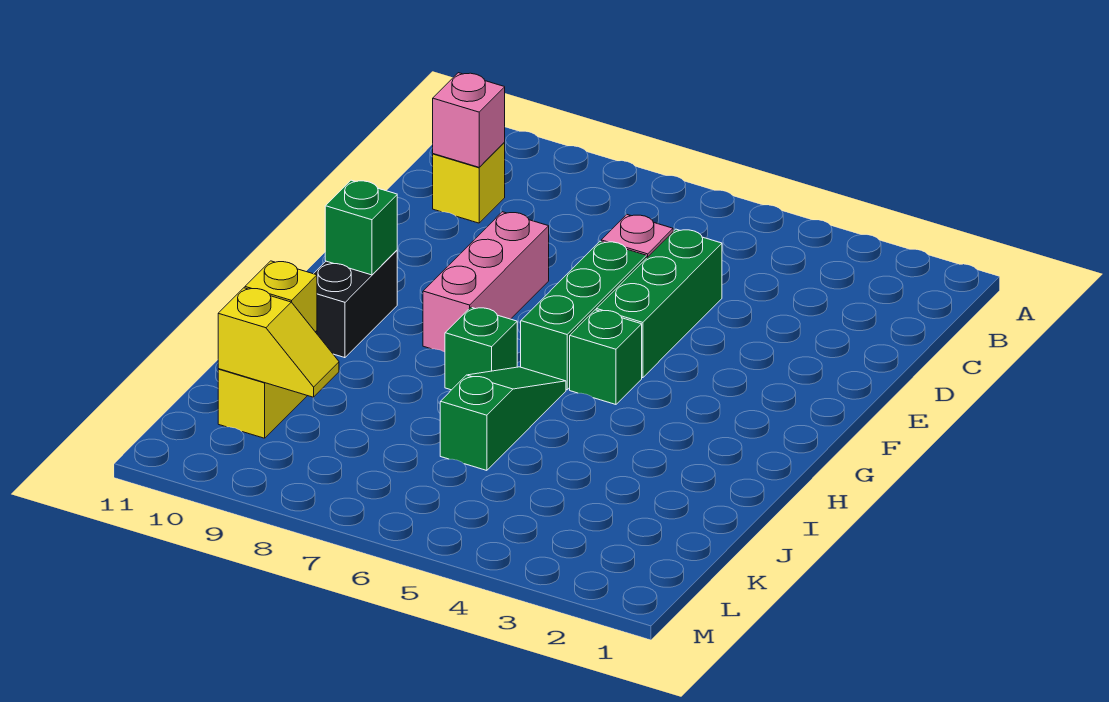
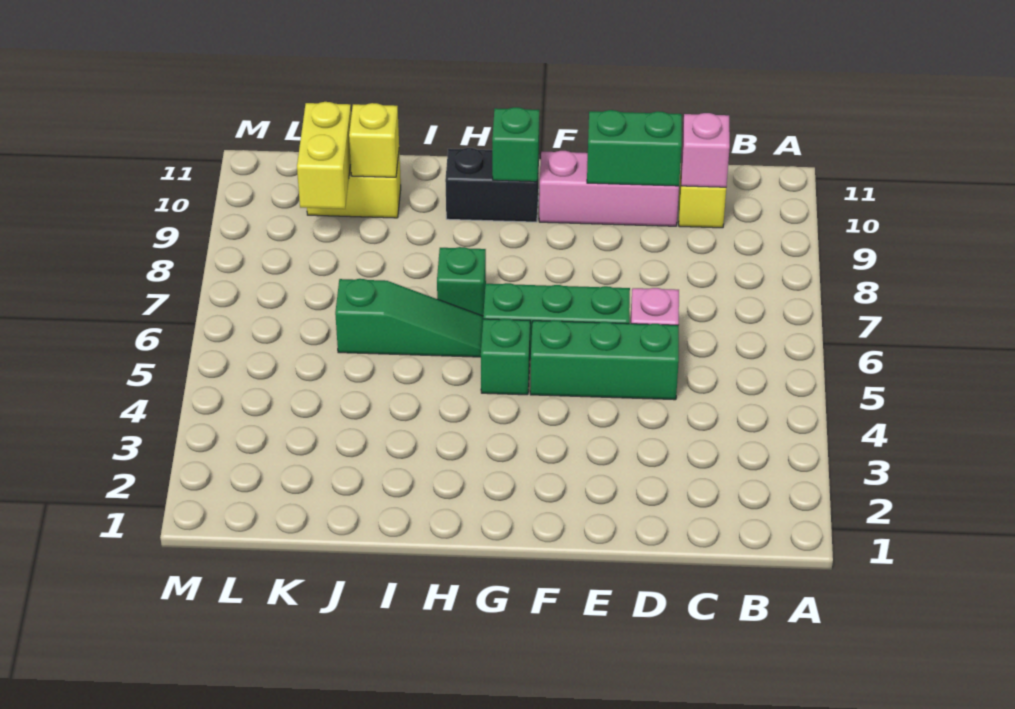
none -> green brick D10:E10 level 2
pink brick E8:G8 level 1 -> pink brick D10:F10 level 1
yellow slope K9:K10 level 2 top 10 -> yellow brick K9:K10 level 2

